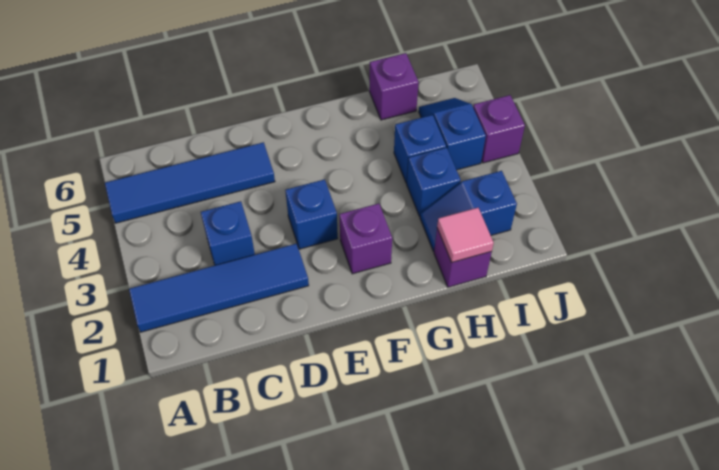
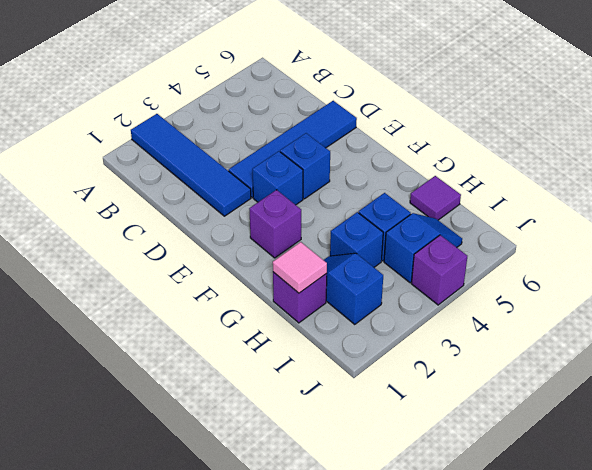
blue tile A5:D5 level 1 -> blue tile D3:D6 level 1
blue brick C3 level 1 -> blue brick E4 level 1
purple brick H6 level 1 -> purple tile H6 level 1

